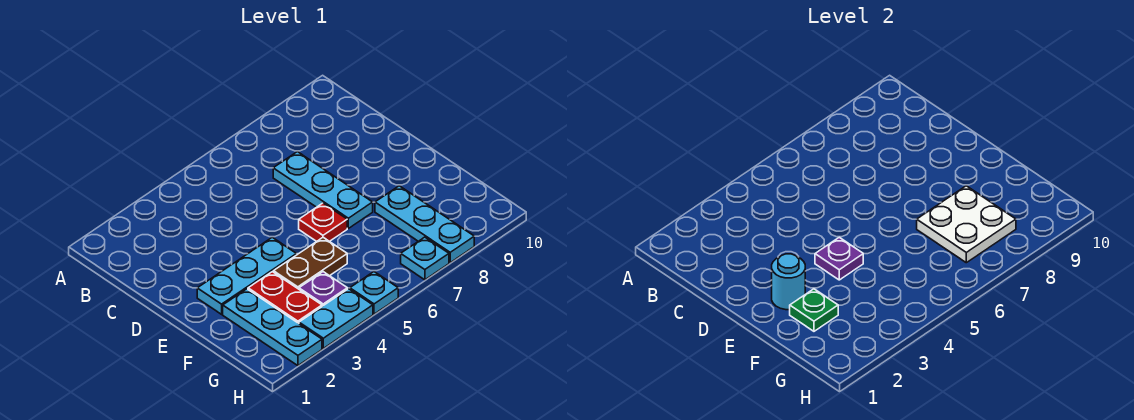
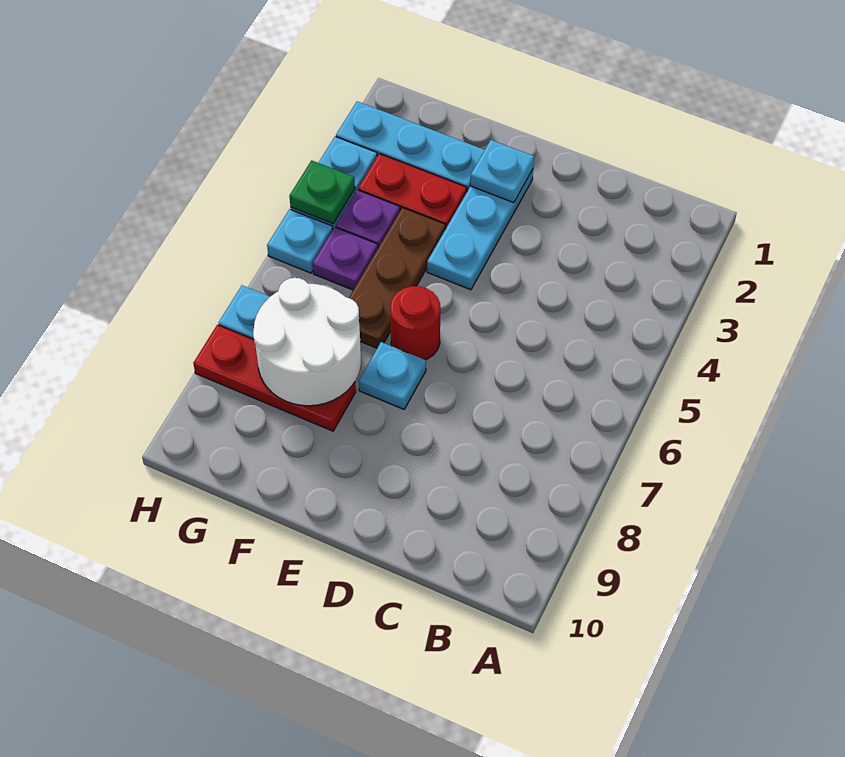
cyan plate C7:E7 level 1 -> cyan plate E7 level 1
cyan round brick E2 level 2 -> cyan plate E2 level 2
purple plate E4 level 2 -> purple plate G5 level 1
red plate E6 level 1 -> red round brick E6 level 1
green plate F2 level 2 -> green plate H4 level 2
brown plate F4:F5 level 1 -> brown plate F4:F6 level 1
white plate F7:G8 level 2 -> white round brick F7:G8 level 2
cyan plate F8:H8 level 1 -> red plate F8:H8 level 1

